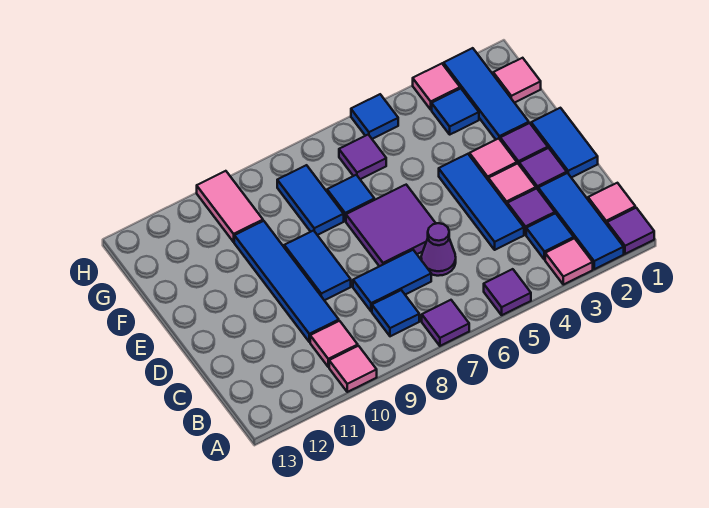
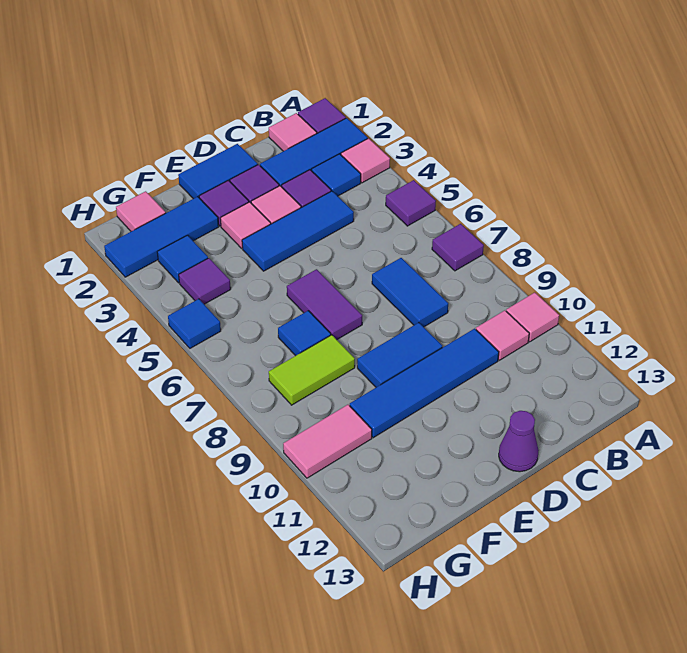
blue tile B8 level 1 -> none
purple cone C6 level 1 -> purple cone D13 level 1
purple tile D6:E7 level 1 -> purple tile E6:E7 level 1
blue tile F8:G8 level 1 -> lime tile F8:G8 level 1
purple tile G6 level 1 -> purple tile G4 level 1
pink tile H3 level 1 -> none

